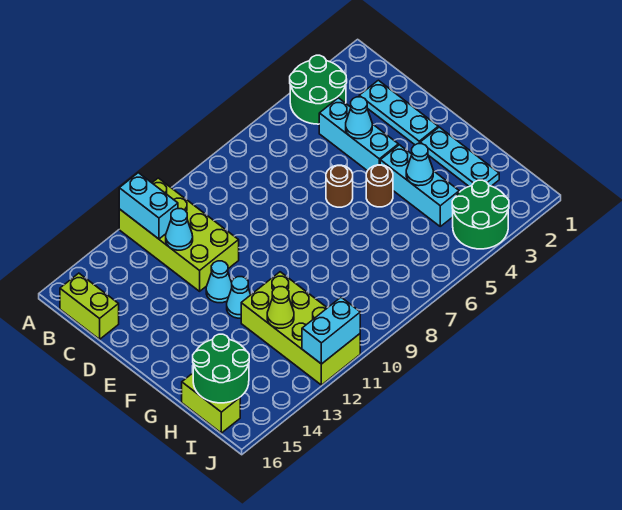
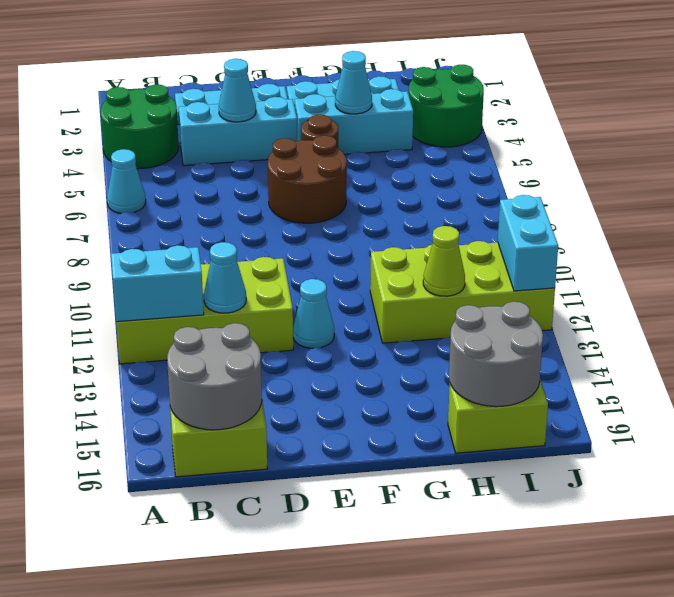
none -> grey round brick B15:C16 level 2
brown round brick E6 level 1 -> brown round brick E6:F7 level 1
cyan cone F12 level 1 -> cyan cone A6 level 1
green round brick H15:I16 level 2 -> grey round brick H15:I16 level 2

